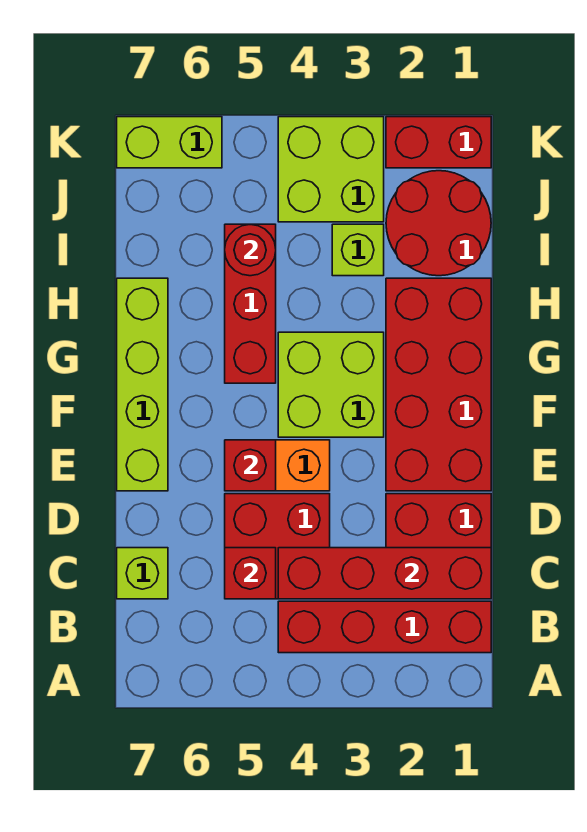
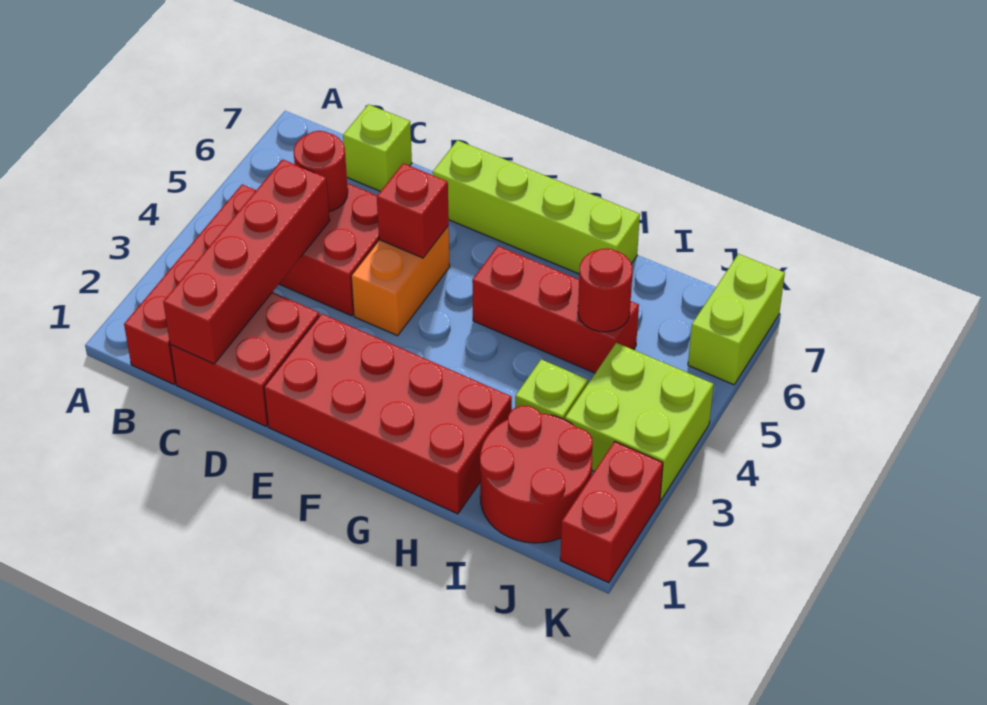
red brick C5 level 2 -> red round brick C5 level 2
lime brick F3:G4 level 1 -> none

